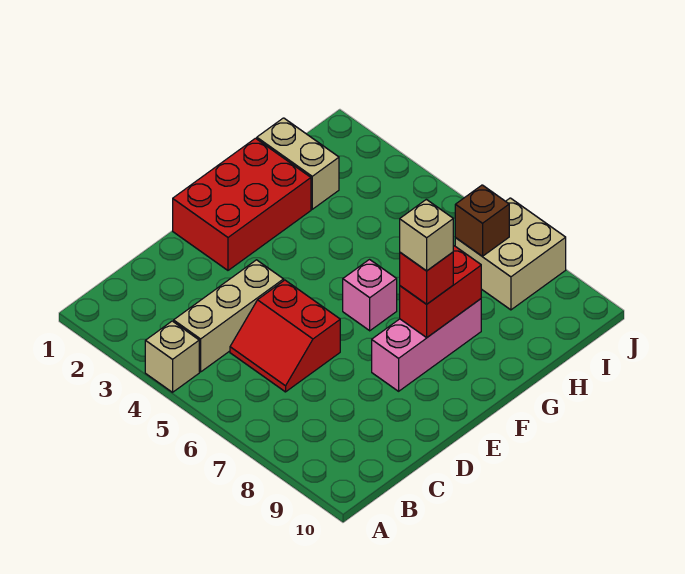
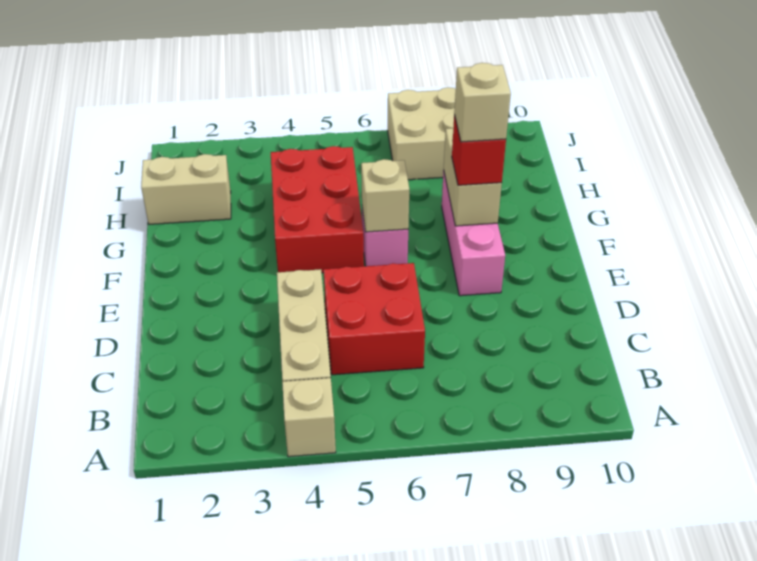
red slope C5:D6 level 1 top D -> red brick C5:D6 level 1
red brick E1:G2 level 1 -> red brick F4:H5 level 1
none -> tan brick F6 level 2
red brick F8:G8 level 2 -> tan brick F8:G8 level 2
brown brick I7 level 2 -> none

